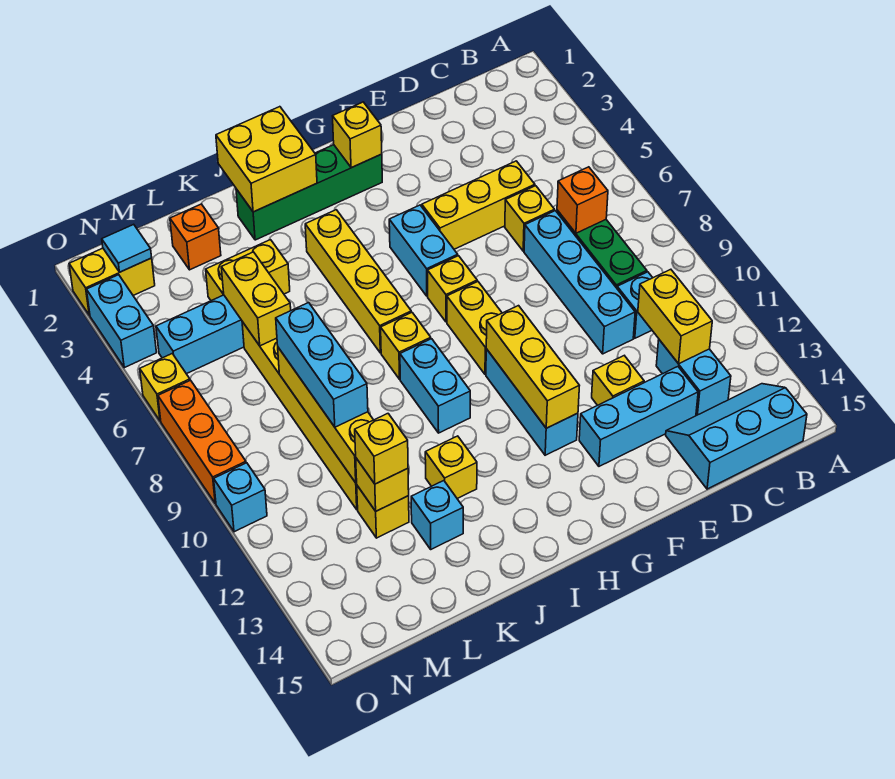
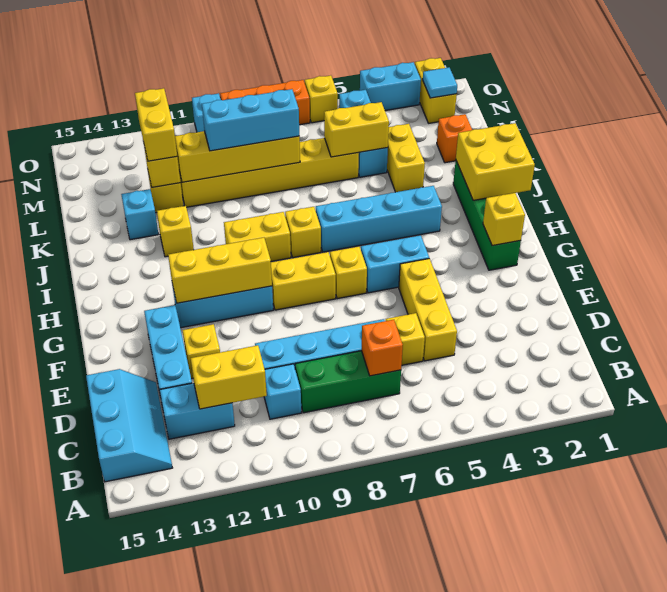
yellow brick I4:I7 level 1 -> cyan brick I4:I7 level 1
cyan brick I9:I10 level 1 -> yellow brick I9:I10 level 1
yellow brick L12 level 3 -> yellow brick L12:M12 level 3

